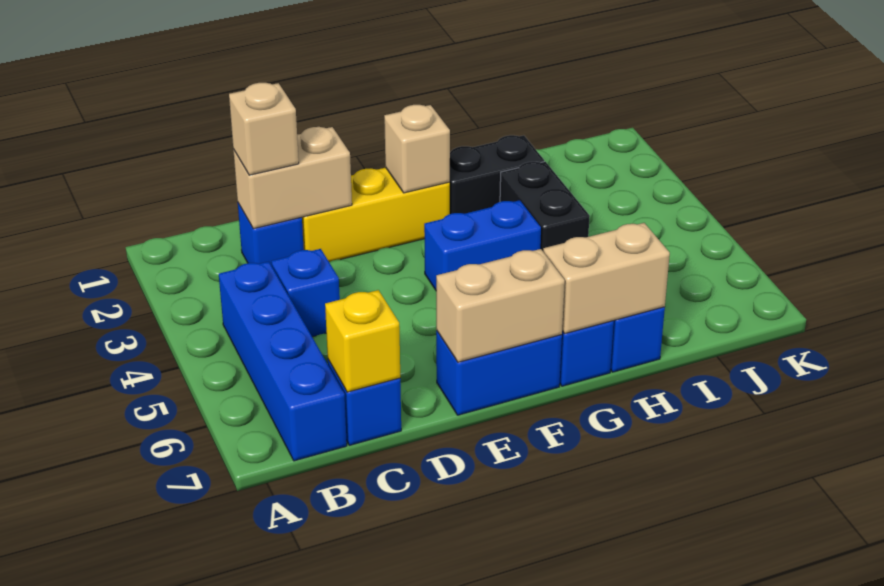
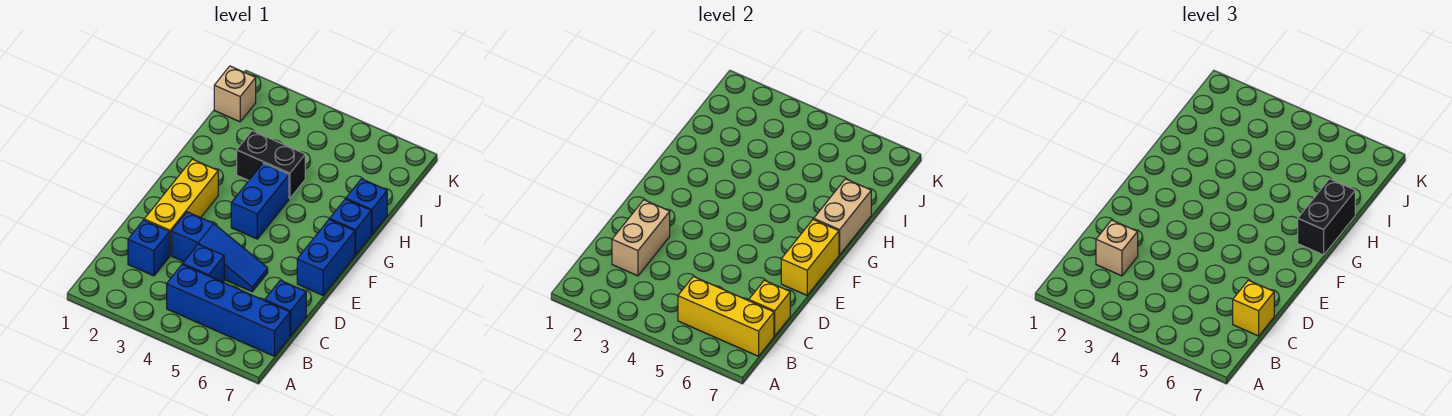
none -> yellow brick B5:B7 level 2
none -> yellow brick C7 level 3
none -> blue slope D3:D5 level 1 top 3
tan brick E7:F7 level 2 -> yellow brick E7:F7 level 2
tan brick F2 level 2 -> tan brick J1 level 1
black brick G2:H2 level 1 -> black brick G7:H7 level 3

